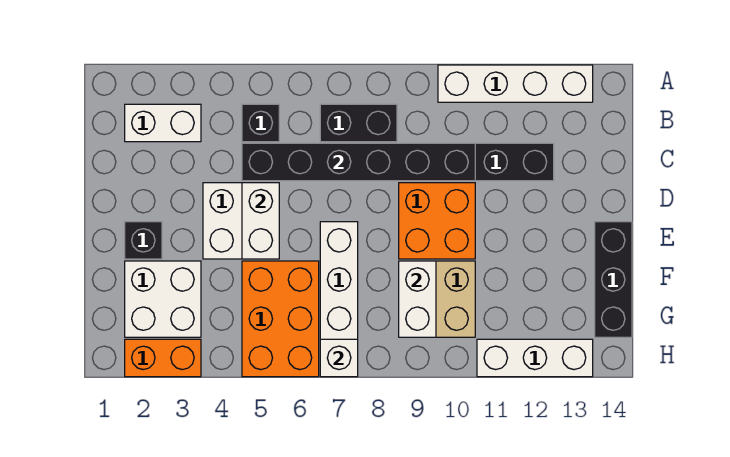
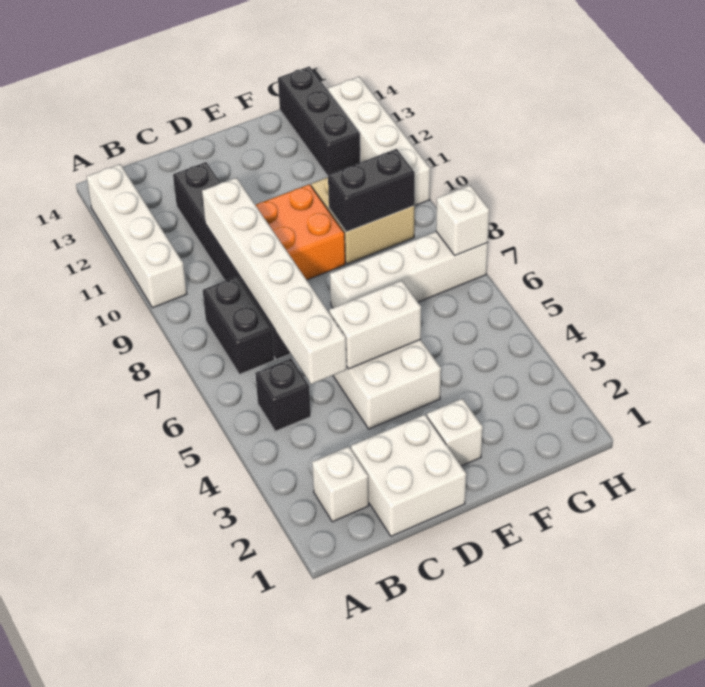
white brick B2:B3 level 1 -> white brick B2 level 1
black brick C5:C10 level 2 -> white brick C5:C10 level 2
black brick E2 level 1 -> white brick E2 level 1
black brick E14:G14 level 1 -> black brick G12:G14 level 1
white brick F2:G3 level 1 -> white brick C1:D2 level 1
orange brick F5:H6 level 1 -> none
white brick F9:G9 level 2 -> black brick F9:G9 level 2
orange brick H2:H3 level 1 -> none
white brick H11:H13 level 1 -> white brick H10:H13 level 1

